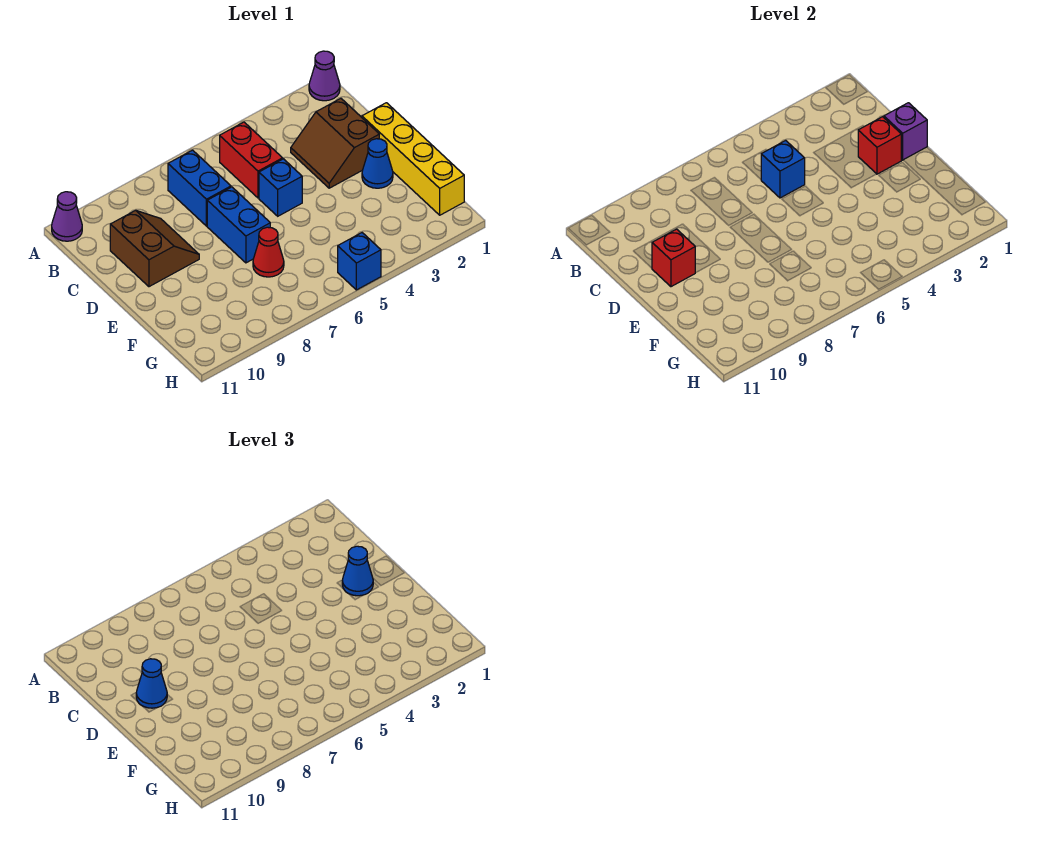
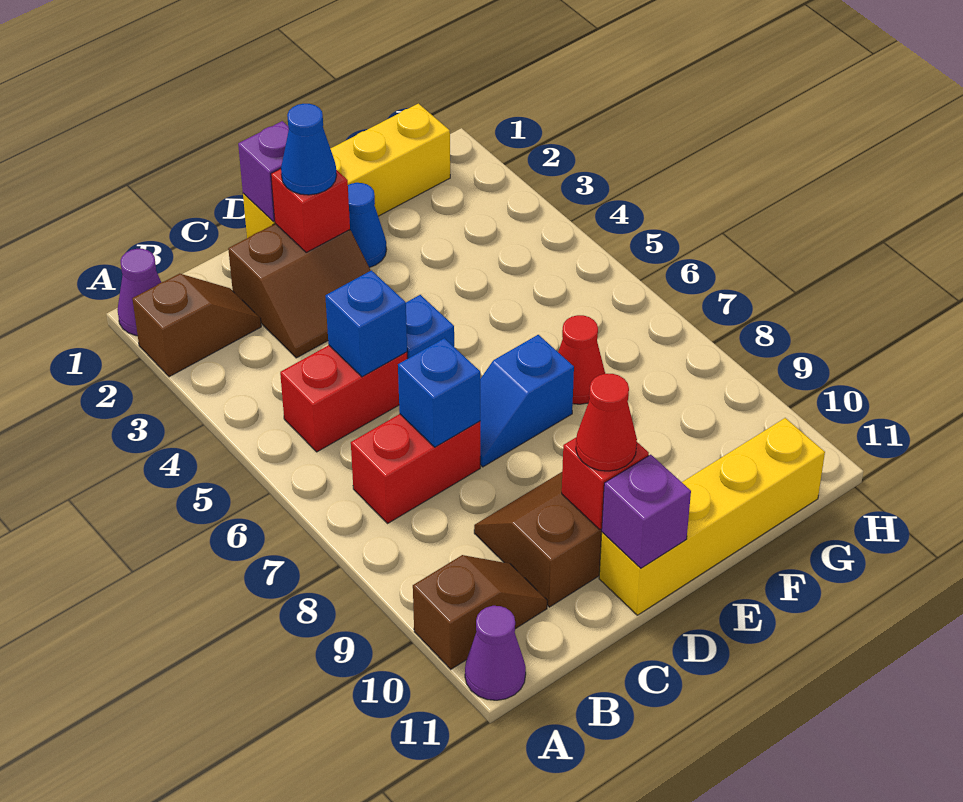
none -> brown slope A2:B2 level 1 top A
none -> brown slope A10:B10 level 1 top A
blue brick B7:C7 level 1 -> red brick B7:C7 level 1
blue brick D7:E7 level 1 -> blue slope D7:E7 level 1 top E
blue cone D10 level 3 -> red cone D10 level 3
none -> yellow brick D11:G11 level 1
none -> purple brick D11 level 2
blue brick H5 level 1 -> blue brick C7 level 2

